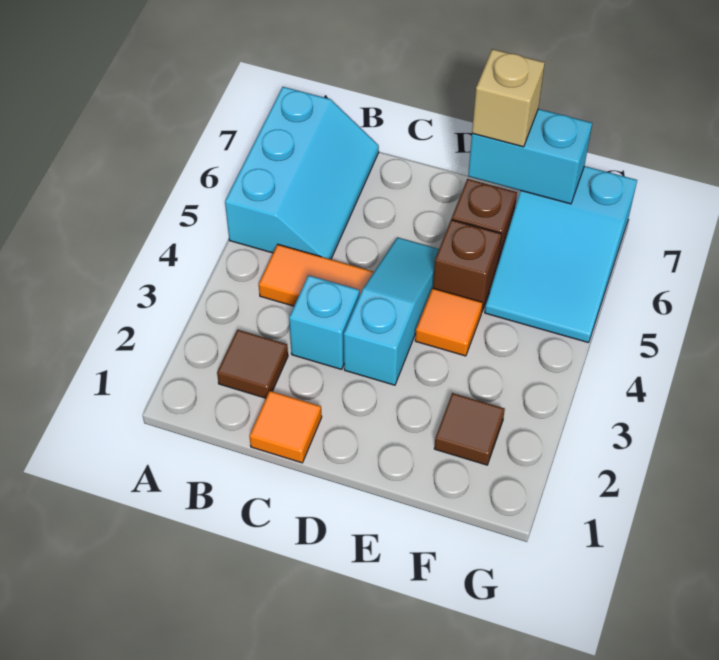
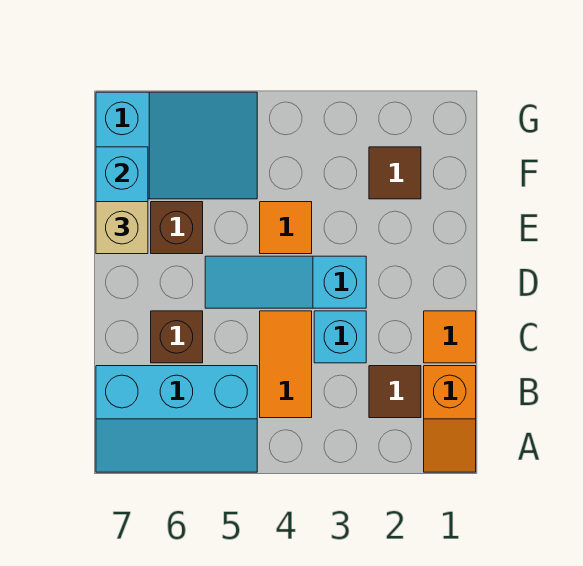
none -> orange slope A1:B1 level 1 top B
cyan slope A5:B7 level 1 top A -> cyan slope A5:B7 level 1 top B
brown brick E5 level 1 -> brown brick C6 level 1

